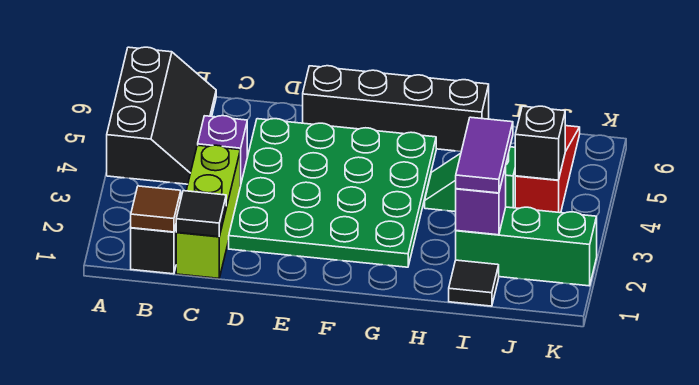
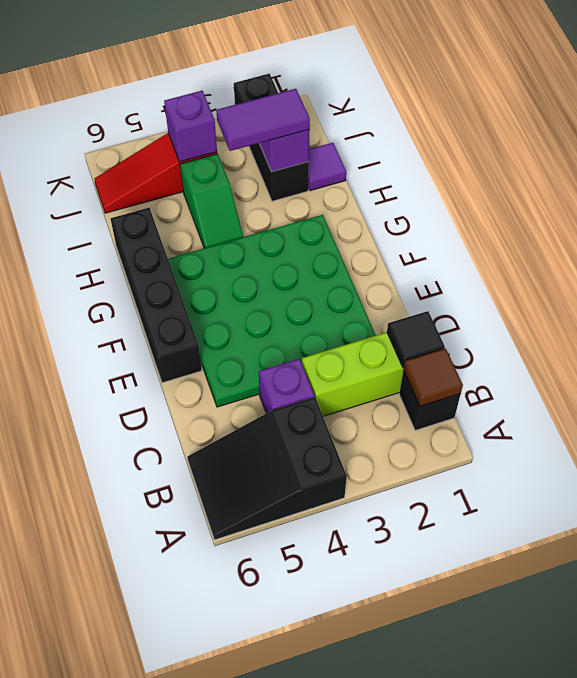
black slope A4:B6 level 1 top A -> black slope A4:B6 level 1 top 4
black tile I1 level 1 -> purple tile I1 level 1
green brick I2:K2 level 1 -> black brick I2:K2 level 1
black brick J4 level 2 -> purple brick J4 level 2

